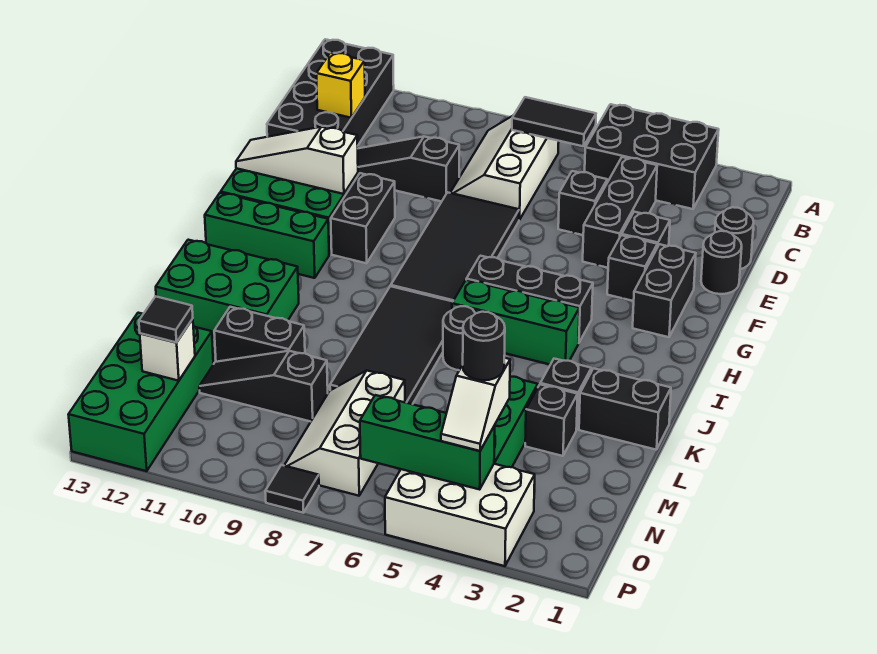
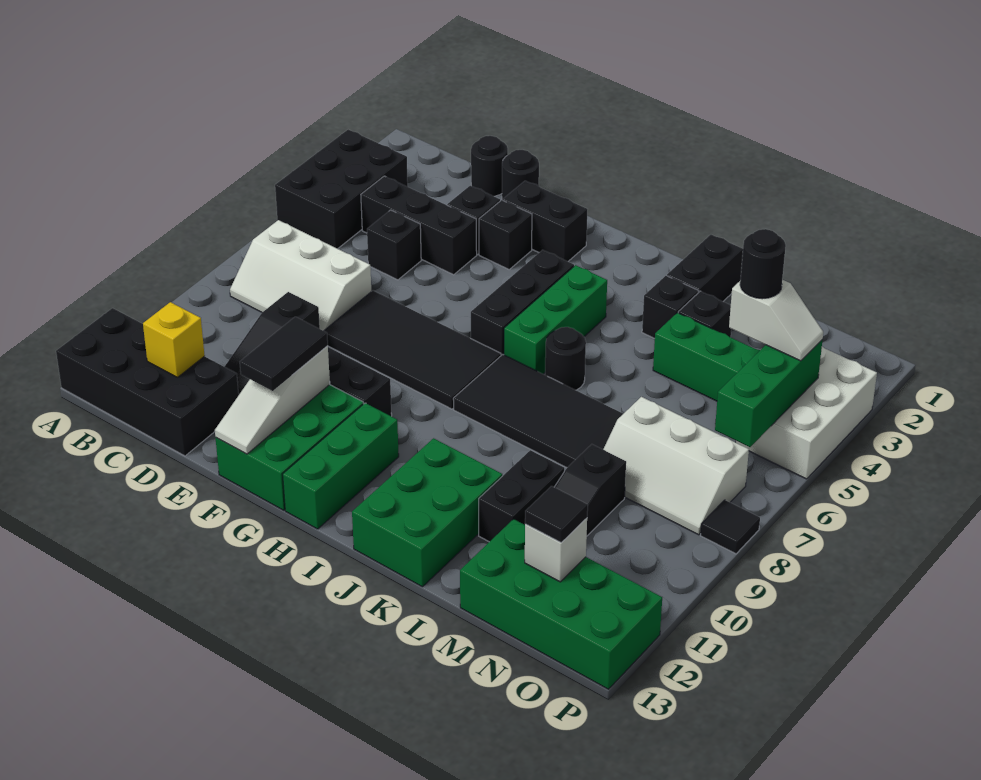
black tile B6:B7 level 2 -> black tile F11:F12 level 3

